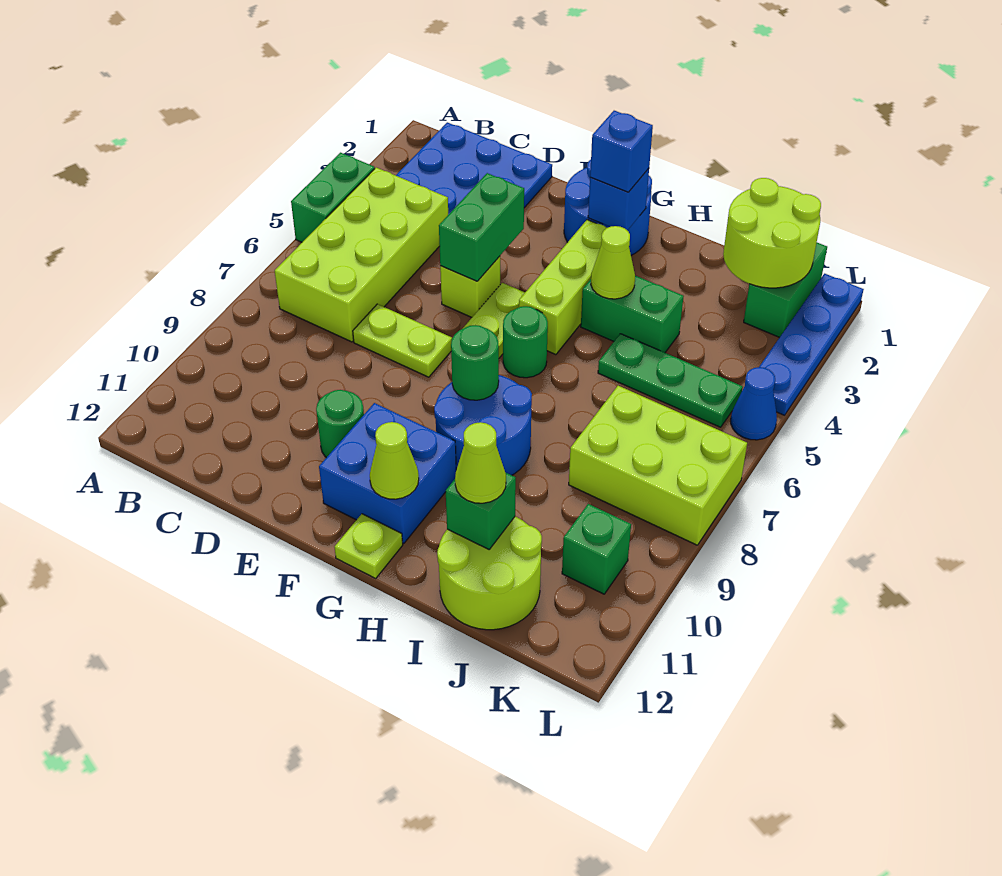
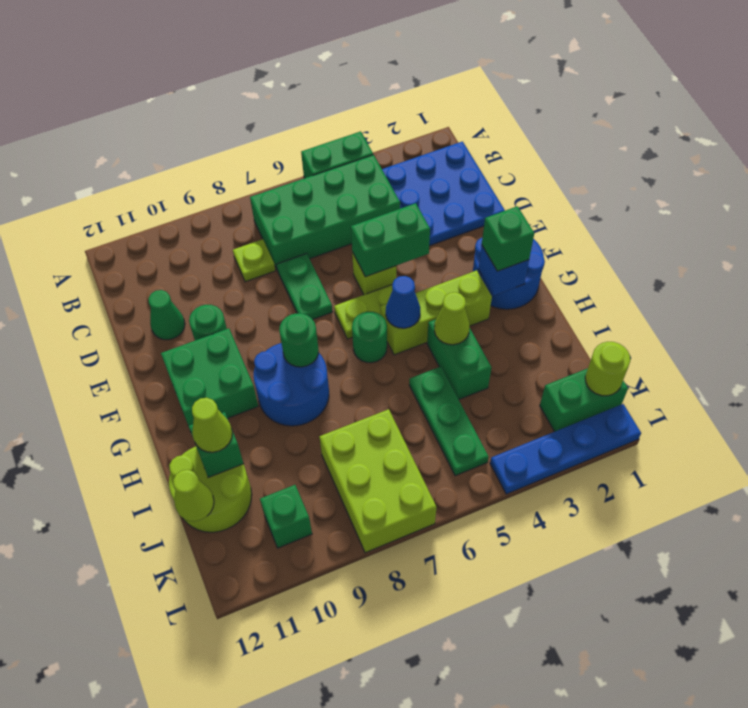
lime brick B4:C7 level 1 -> green brick B4:C7 level 1
lime plate D7:E7 level 1 -> green plate D7:E7 level 1
none -> green cone D11 level 1
blue brick F10:G11 level 1 -> green brick F10:G11 level 1
blue brick G2 level 3 -> green brick G2 level 3
lime cone G11 level 2 -> lime cone J12 level 2
lime plate G12 level 1 -> lime plate C8 level 1
lime round brick J1:K2 level 2 -> lime round brick K1 level 2
blue cone L5 level 1 -> blue cone G5 level 2

